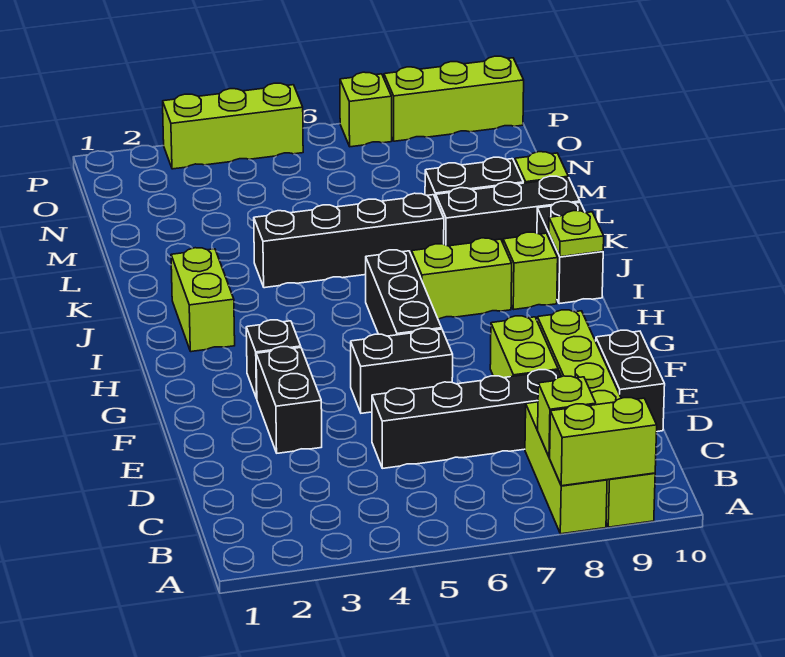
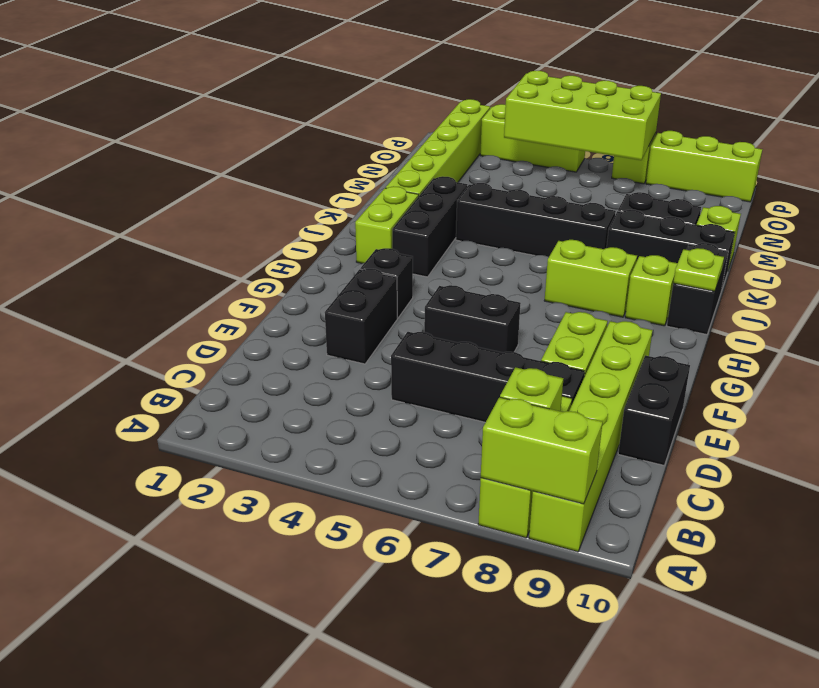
black brick G6:I6 level 1 -> black brick I3:K3 level 1
none -> lime brick K2:P2 level 1
none -> lime brick O4:P7 level 2

